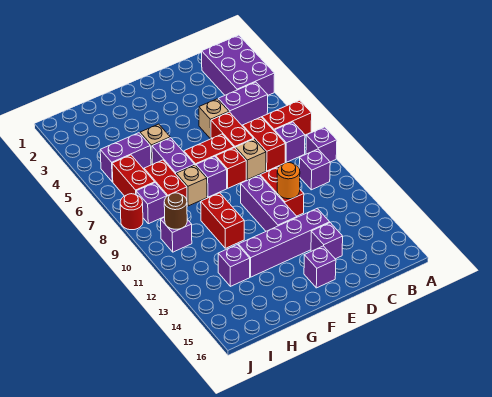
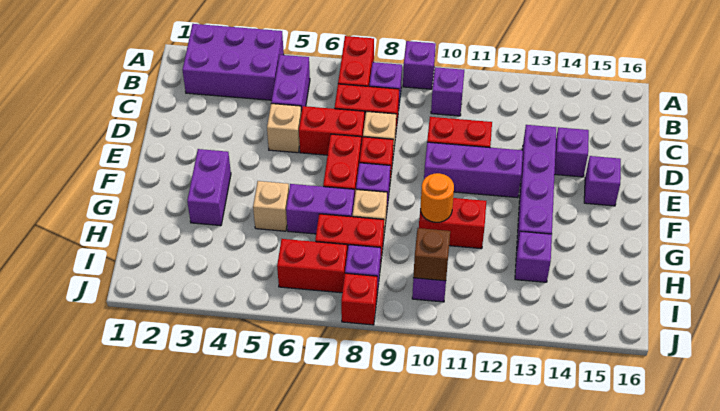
orange round brick D11 level 2 -> orange round brick G10 level 2
purple brick H5:I5 level 1 -> purple brick F3:G3 level 1
brown round brick I10 level 2 -> brown brick I10 level 2
red round brick J8 level 1 -> red brick J8 level 1

